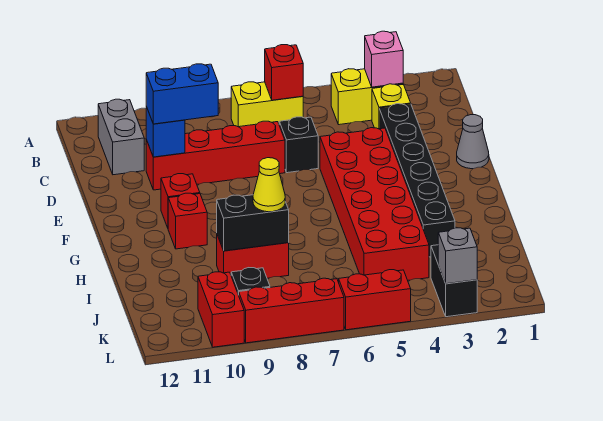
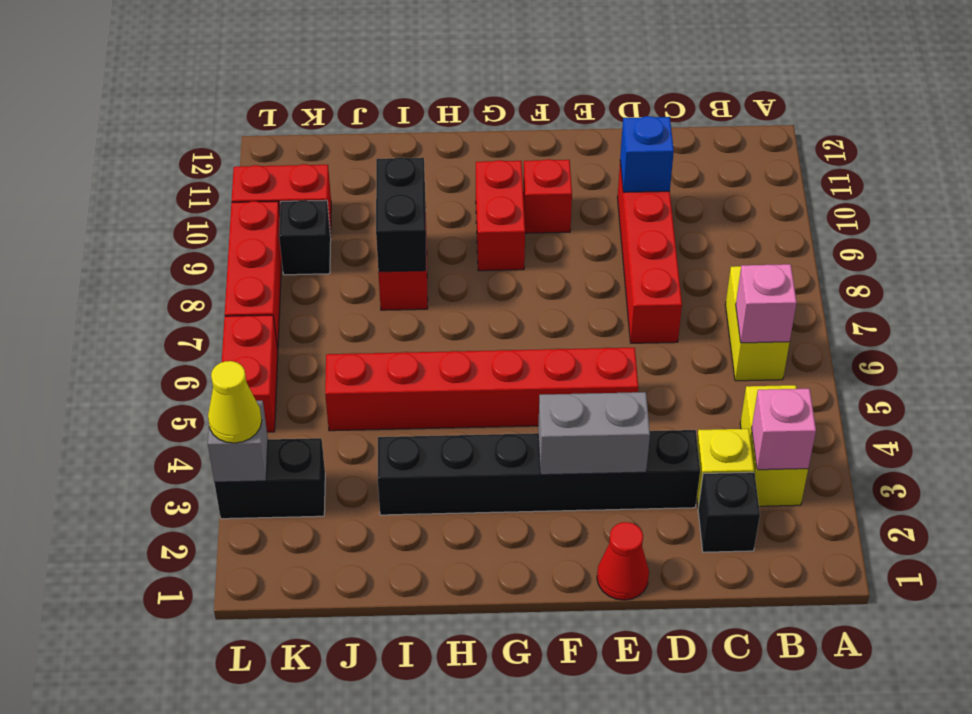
red brick B6 level 2 -> pink brick B6 level 2
grey brick B11:C11 level 1 -> grey brick E3:F3 level 2
black brick D6 level 1 -> black brick C2 level 1
blue brick D9:D10 level 3 -> none
grey cone E1 level 1 -> red cone E1 level 1
red brick E4:J5 level 1 -> red brick E5:J5 level 1
red brick G10 level 1 -> red brick G9:G10 level 1
yellow cone I8 level 3 -> yellow cone L3 level 3

